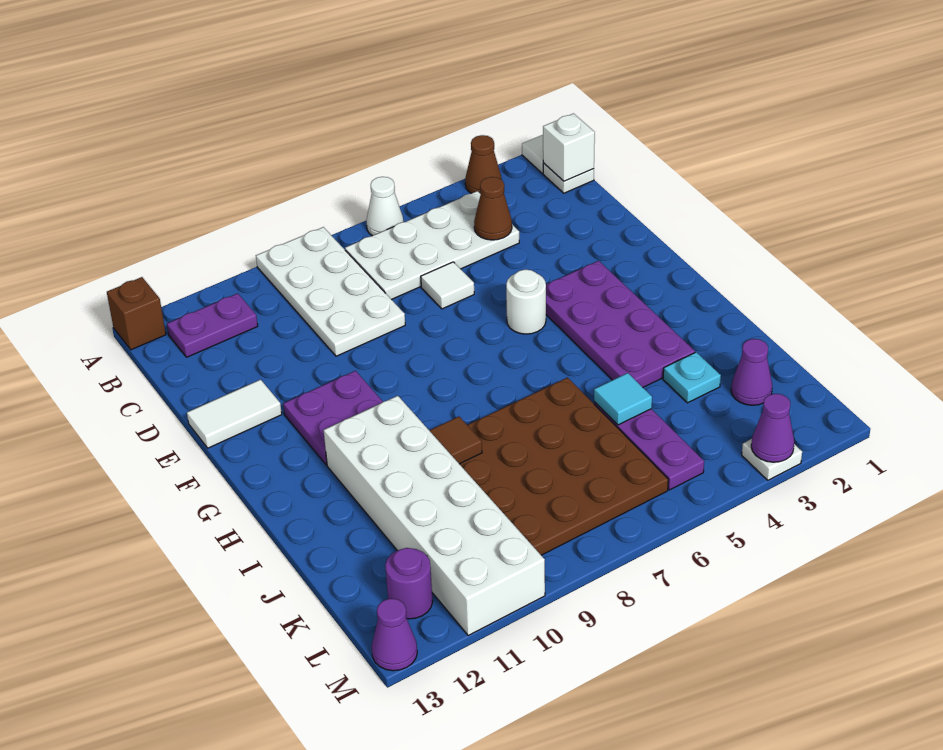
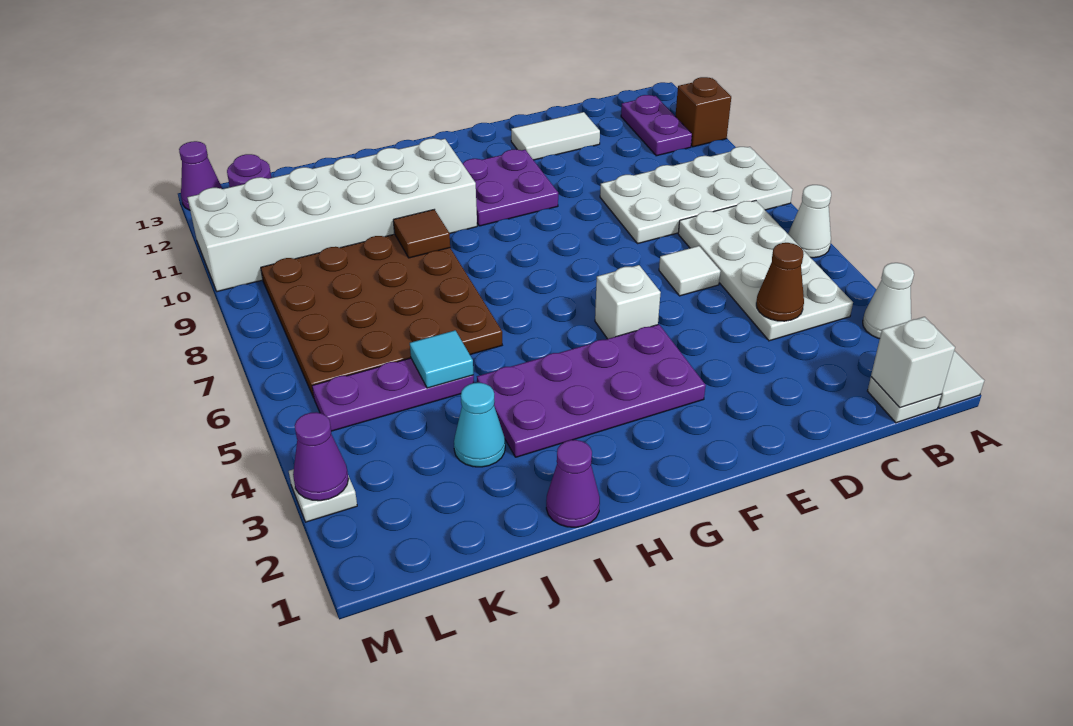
brown cone A3 level 1 -> white cone A3 level 1
brown brick A13 level 1 -> brown brick A11 level 1
white tile E12:E13 level 1 -> white tile D12:E12 level 1
white round brick F5 level 1 -> white brick F5 level 1
cyan plate J3 level 1 -> cyan cone J3 level 1
purple cone K2 level 1 -> purple cone I1 level 1

